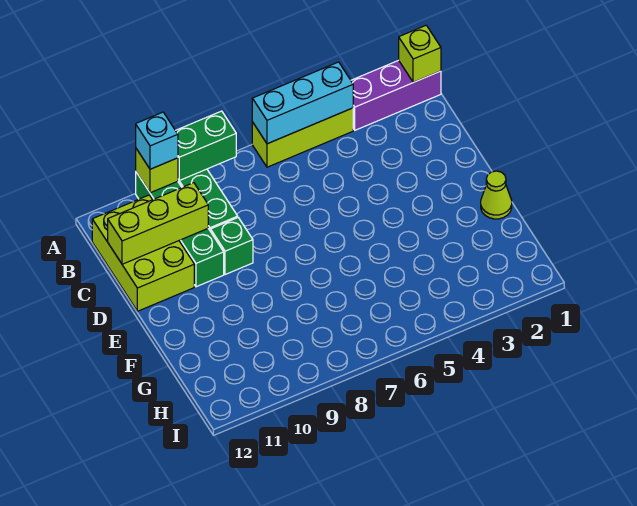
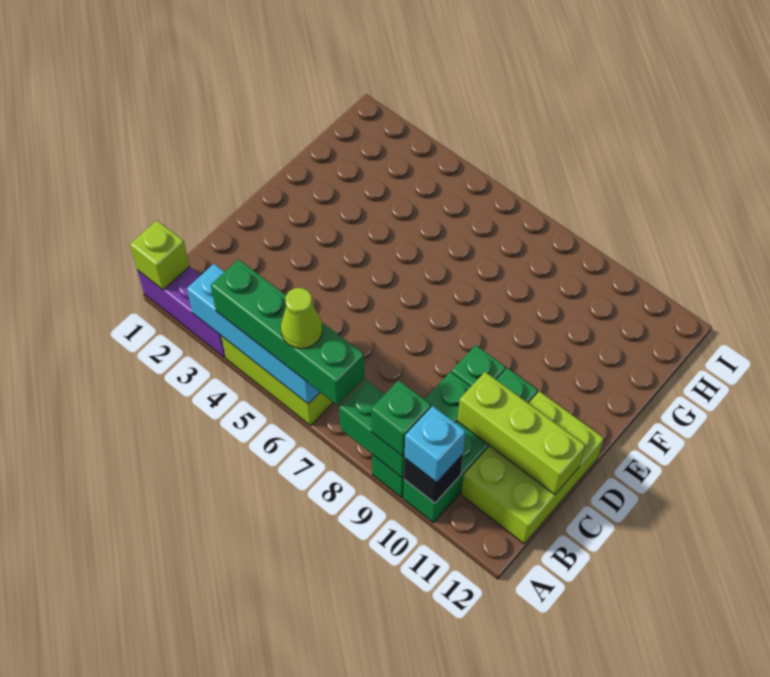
cyan brick A4:A6 level 2 -> cyan brick A3:A6 level 2
none -> green brick A4:A7 level 3
none -> green brick A9 level 3
lime brick A10 level 2 -> black brick A10 level 2
lime cone F1 level 1 -> lime cone A6 level 4

